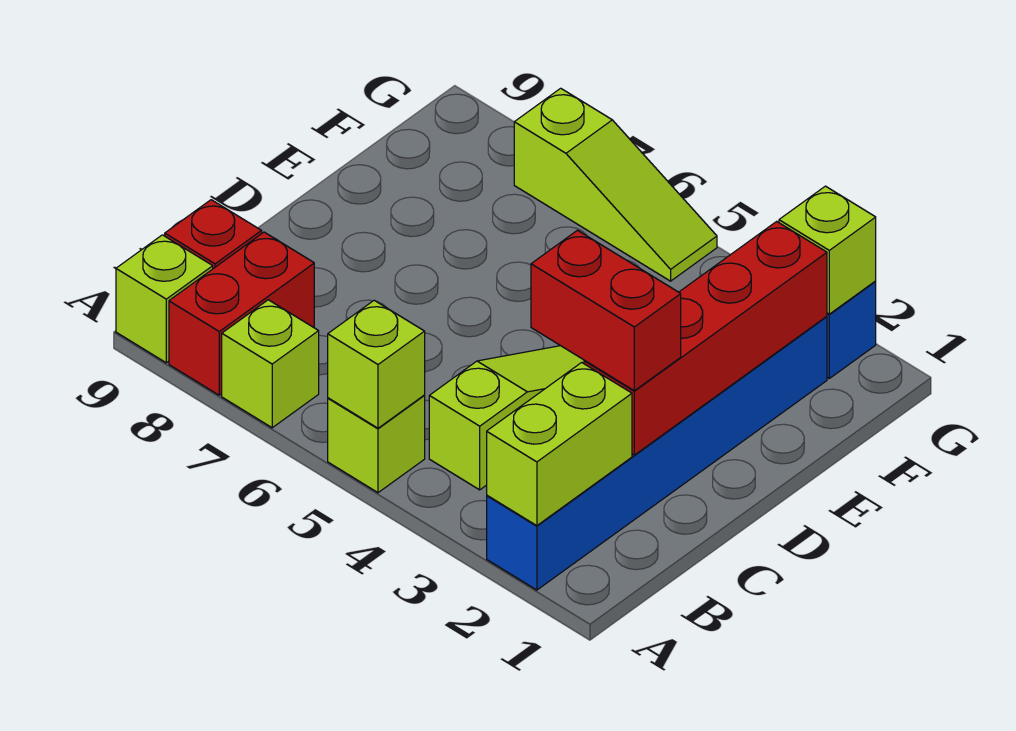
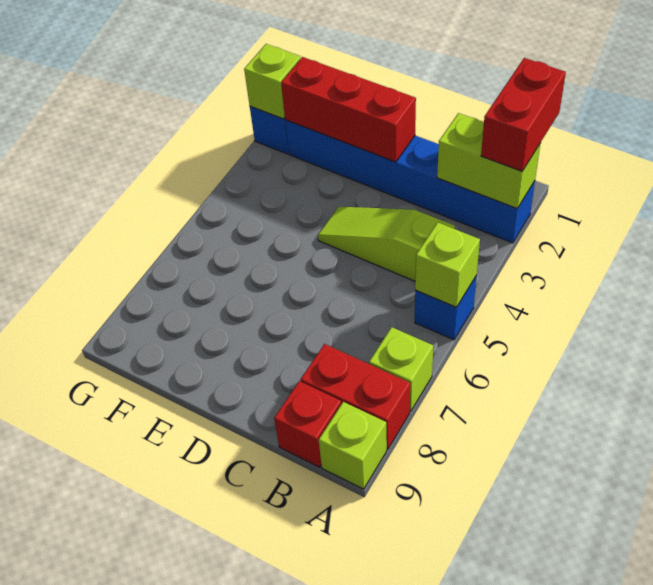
lime brick A5 level 1 -> blue brick A5 level 1
red brick C2:F2 level 2 -> red brick D2:F2 level 2
red brick C2:C3 level 3 -> red brick A1:A2 level 3
lime slope G5:G7 level 1 top 7 -> none

